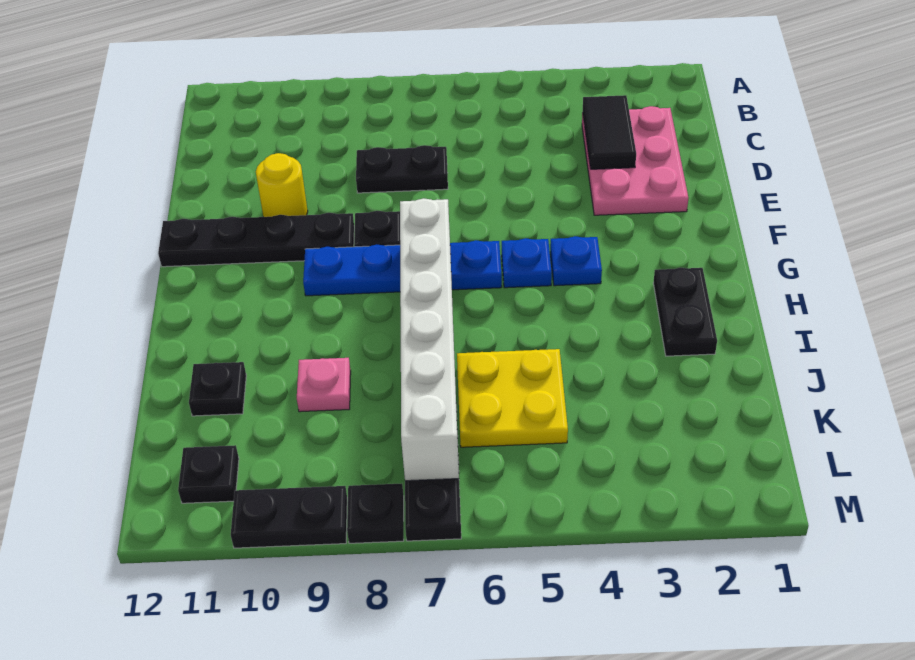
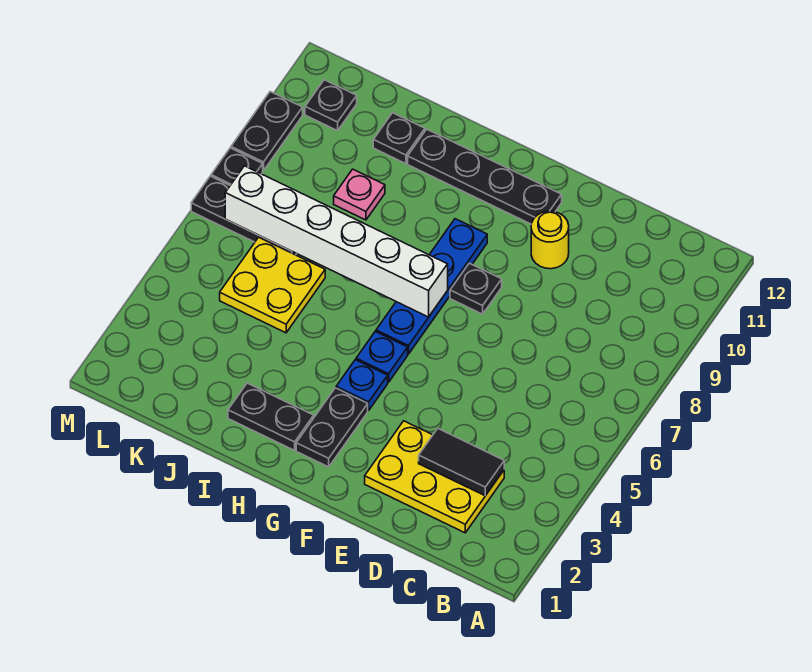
pink plate C2:E3 level 1 -> yellow plate C2:E3 level 1
black plate D7:D8 level 1 -> black plate G2:G3 level 1
black plate F9:F12 level 1 -> black plate F11:I11 level 1

